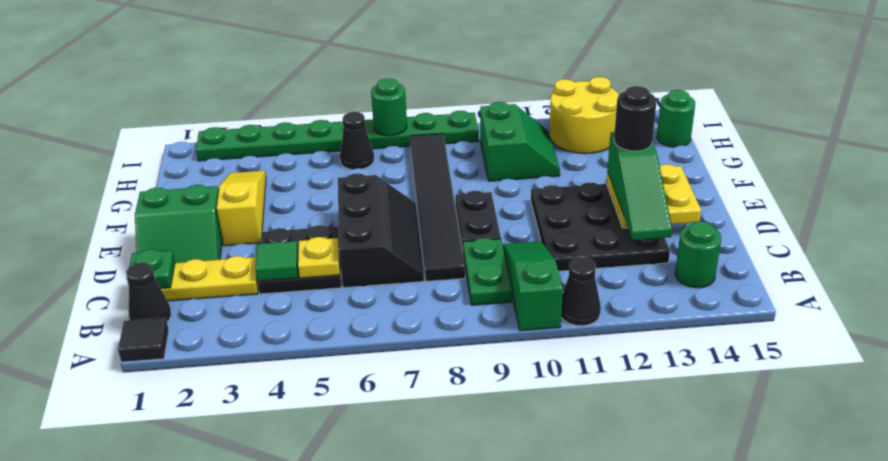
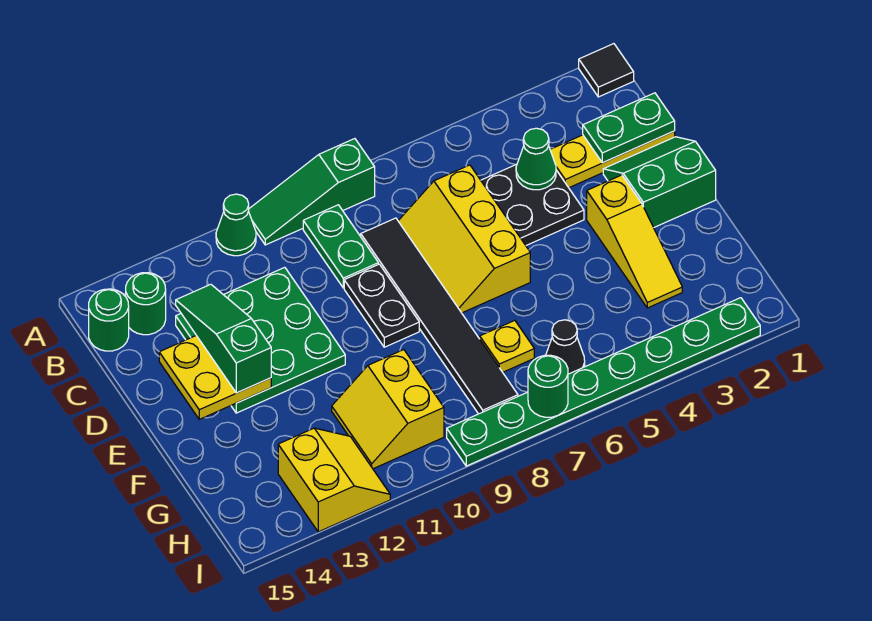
green slope A10:C10 level 1 top A -> green slope A8:A10 level 1 top 8
black cone A11 level 1 -> green cone A11 level 1
black cone B1 level 1 -> none
green plate C1 level 2 -> green plate C1:C2 level 2
green tile C4 level 2 -> green cone C4 level 2
yellow plate C5 level 2 -> yellow plate G7 level 1
black slope C6:E7 level 1 top 6 -> yellow slope C6:E7 level 1 top 6
black plate C11:E13 level 1 -> green plate C11:E13 level 1
black round brick E13 level 4 -> none
green slope G10:H11 level 1 top 10 -> yellow slope G10:H11 level 1 top 10
yellow round brick H12:I13 level 1 -> yellow slope H12:I13 level 1 top 13
green round brick H15 level 1 -> green round brick B15 level 1

